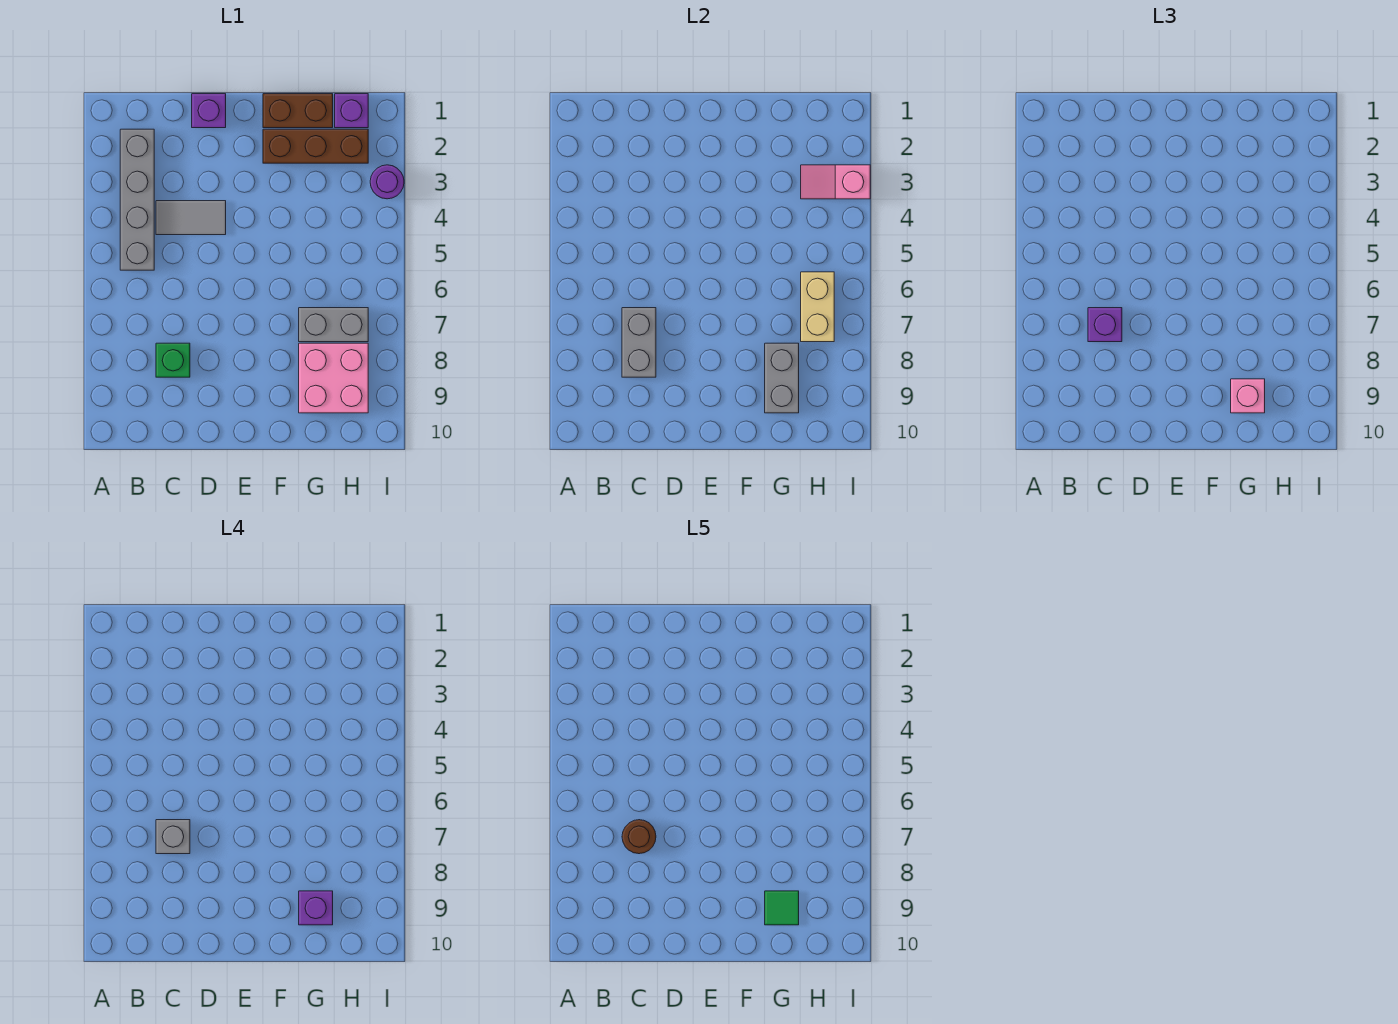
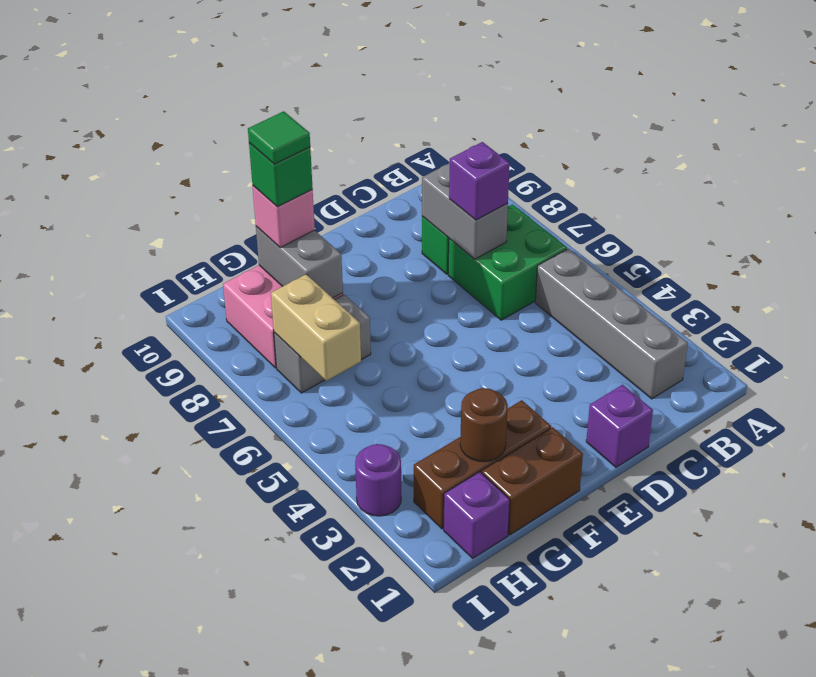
none -> green brick B6:C7 level 1
grey tile C4:D4 level 1 -> none
grey brick C7 level 4 -> none
brown round brick C7 level 5 -> brown round brick G2 level 2
purple brick G9 level 4 -> green brick G9 level 4
pink slope H3:I3 level 2 top I -> none

